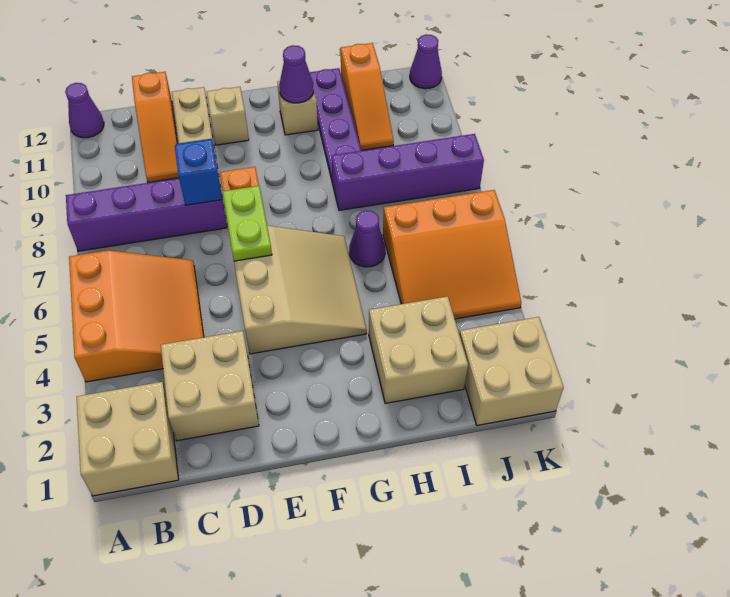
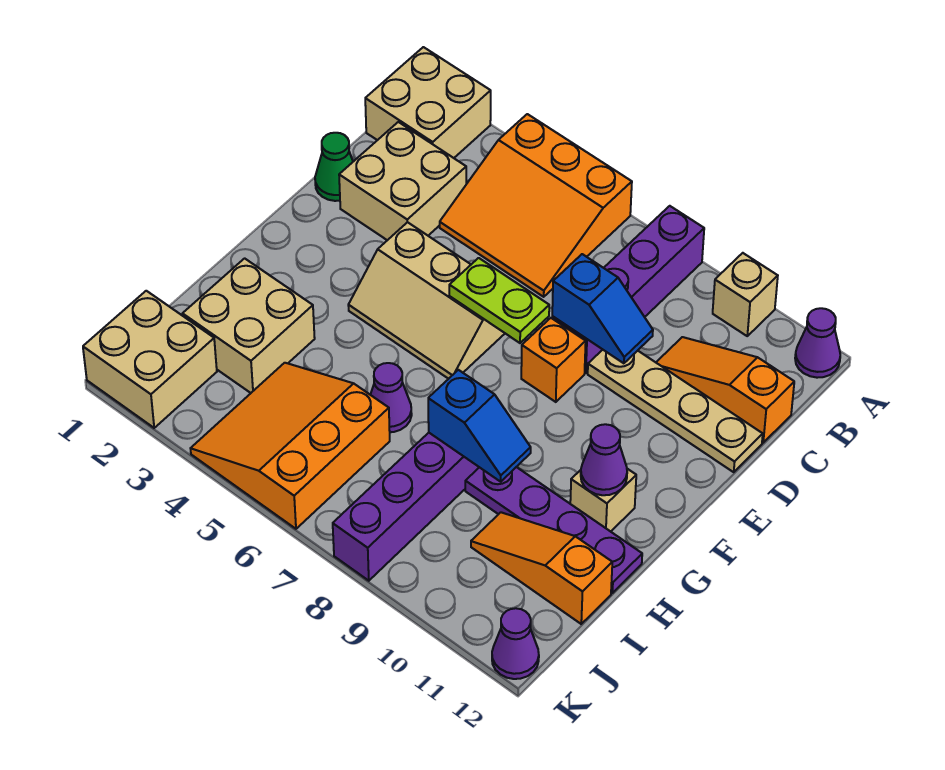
none -> green cone D1 level 1
tan slope E4:G6 level 1 top E -> tan slope E4:F6 level 1 top E
tan brick E11 level 1 -> tan brick A10 level 1
none -> blue slope H8:H9 level 2 top 8

